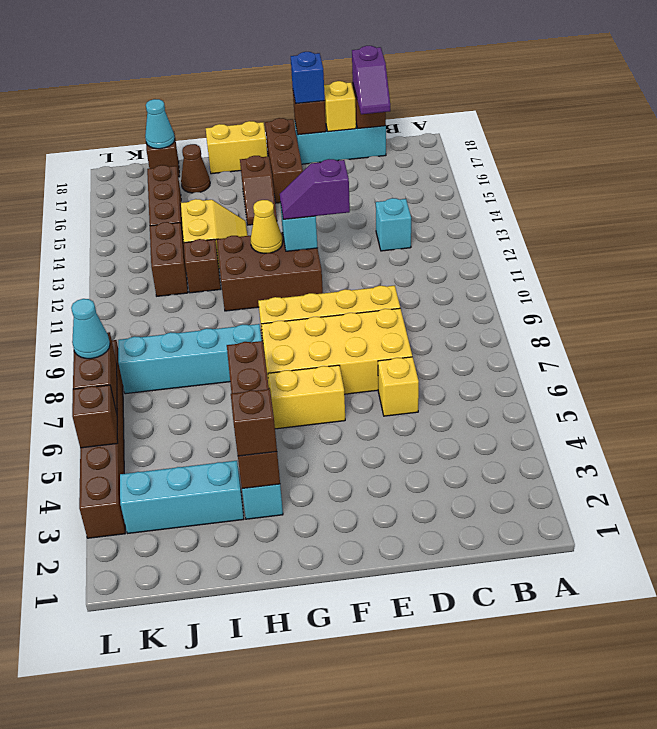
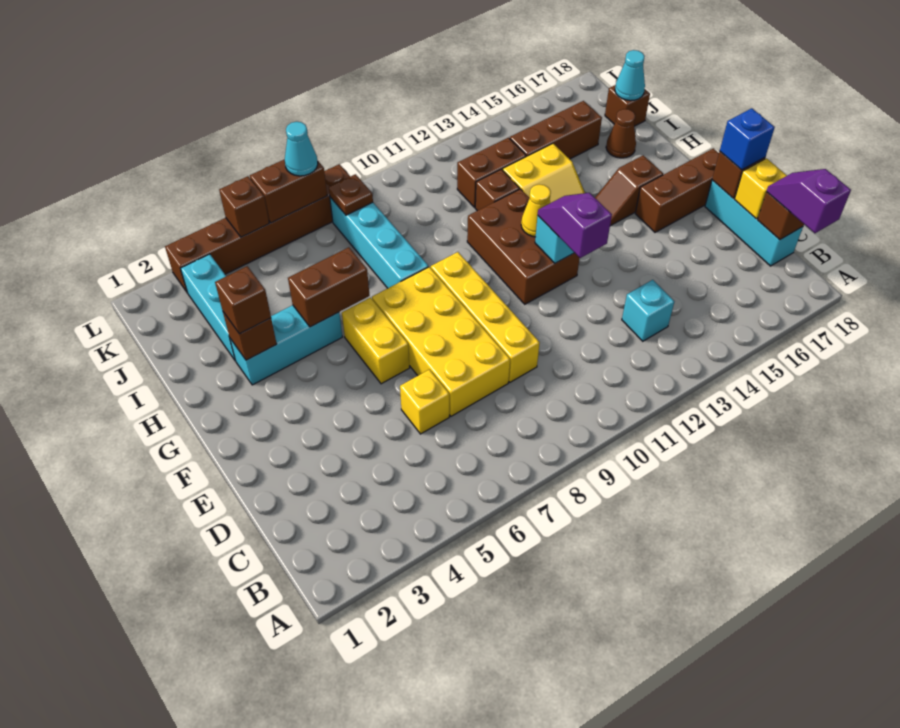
purple slope C17:C18 level 3 top 18 -> purple slope B18:C18 level 3 top B
yellow brick G18:H18 level 1 -> none
none -> brown plate K8 level 2

